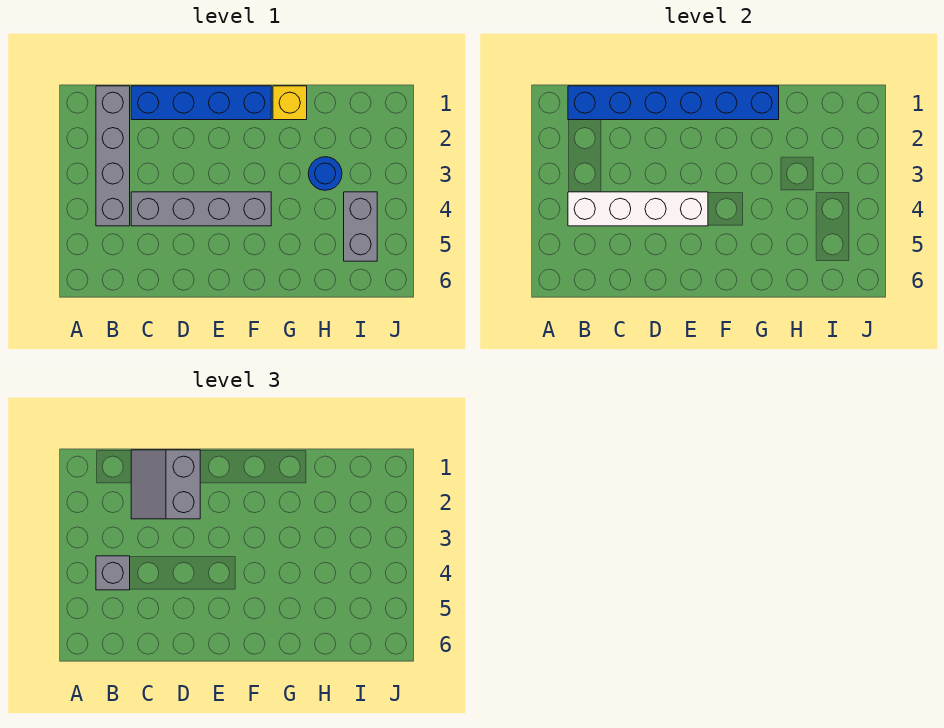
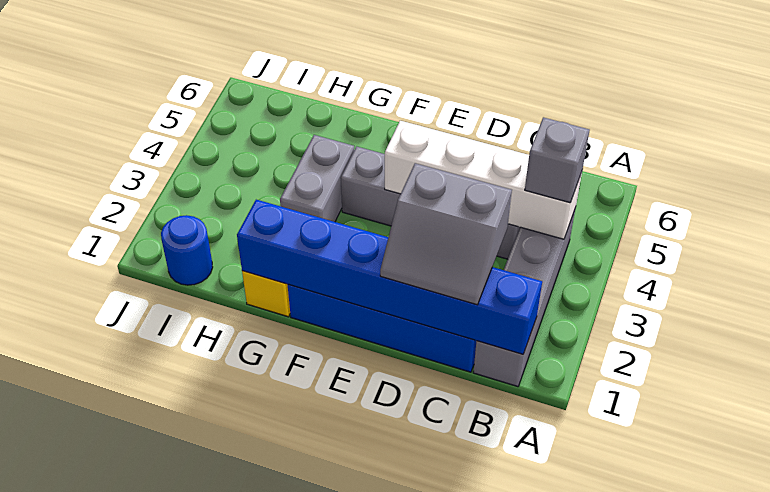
grey slope C1:D2 level 3 top D -> grey slope C1:D2 level 3 top 2
blue round brick H3 level 1 -> blue round brick I1 level 1
grey brick I4:I5 level 1 -> grey brick G3:G4 level 1

